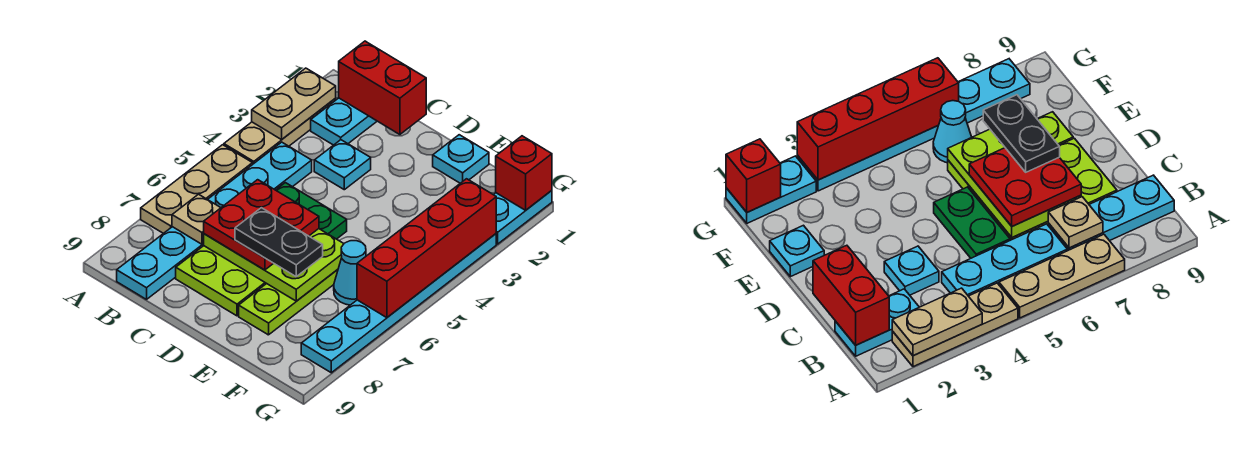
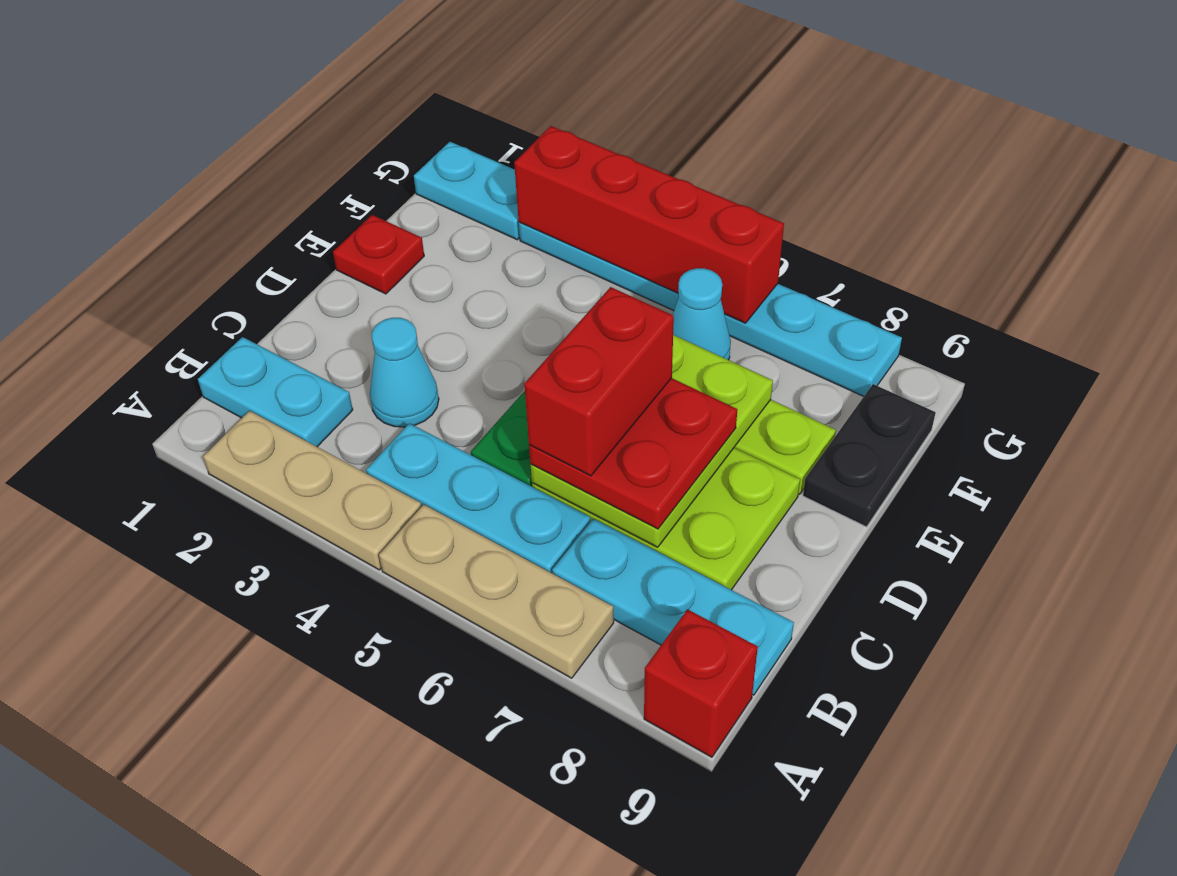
tan plate A2:A3 level 2 -> none
red brick B1:C1 level 2 -> red brick C6:D6 level 4
tan plate B7 level 2 -> none
cyan plate C3 level 1 -> cyan cone C3 level 1
black plate D7:E7 level 4 -> black plate E9:F9 level 1
cyan plate E1 level 1 -> red plate E1 level 1
red brick G1 level 2 -> red brick A9 level 1

